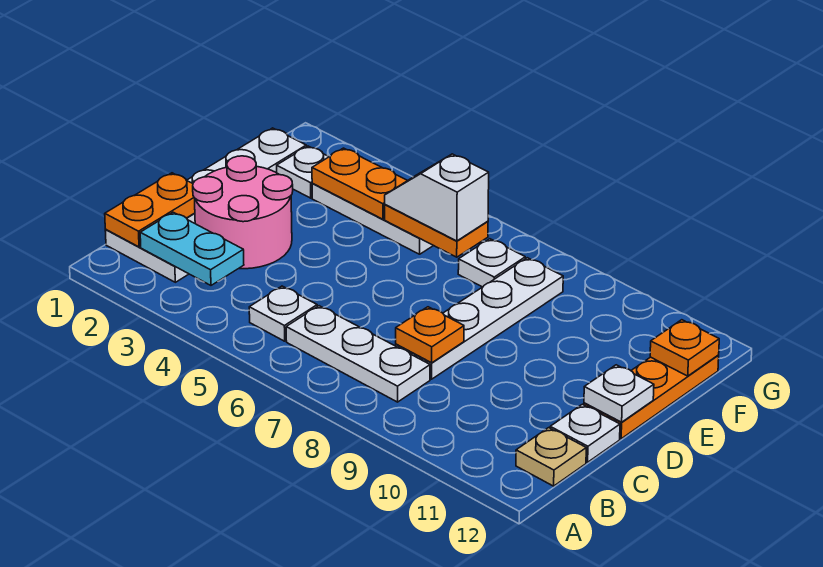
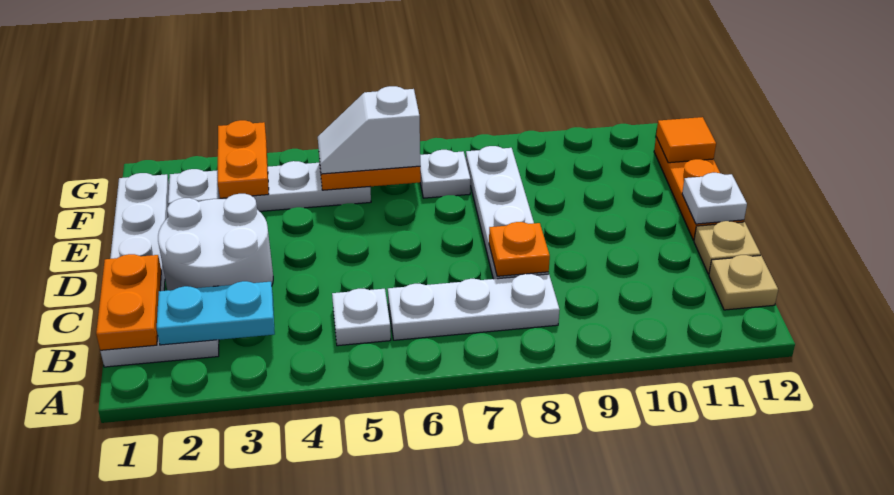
pink round brick C2:D3 level 1 -> white round brick C2:D3 level 1
white plate C12 level 1 -> tan plate C12 level 1
orange plate F3:F4 level 2 -> orange plate F3:G3 level 2
orange plate F12 level 2 -> orange tile F12 level 2

